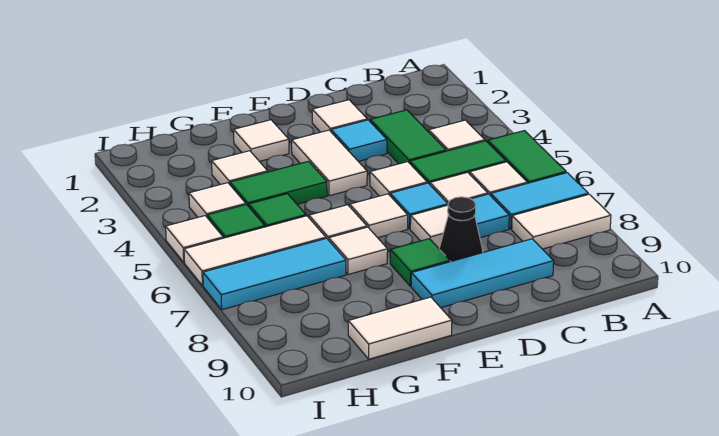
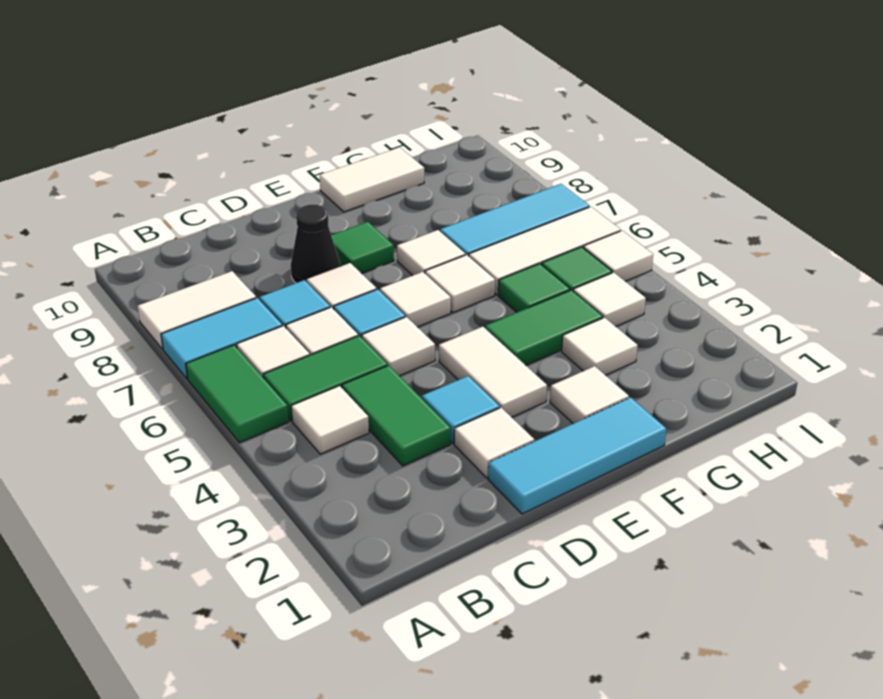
cyan tile C9:E9 level 1 -> cyan tile D1:F1 level 1

